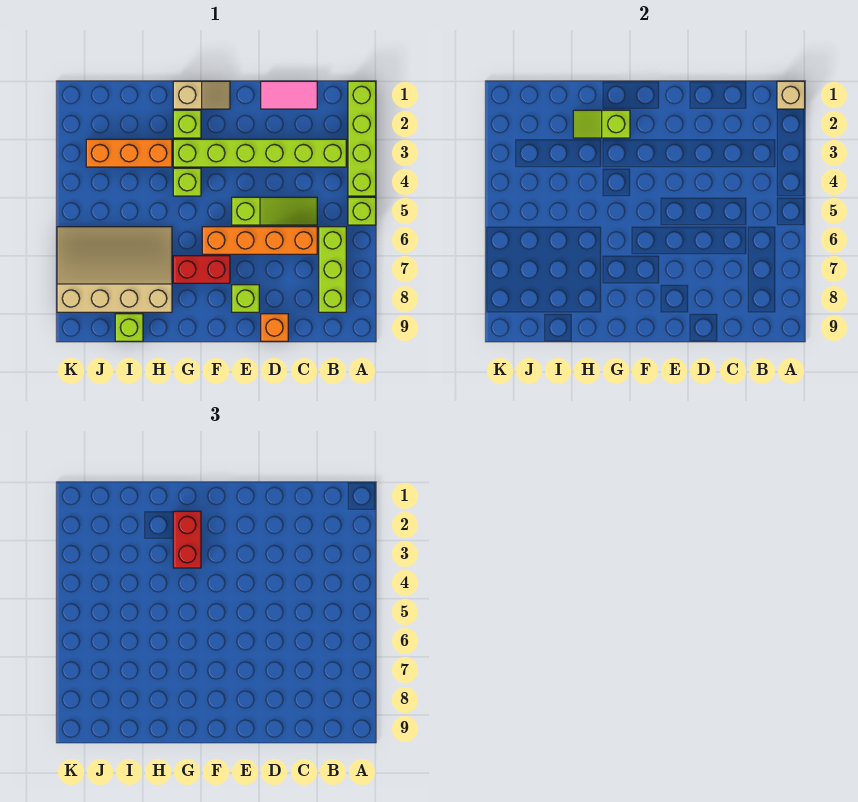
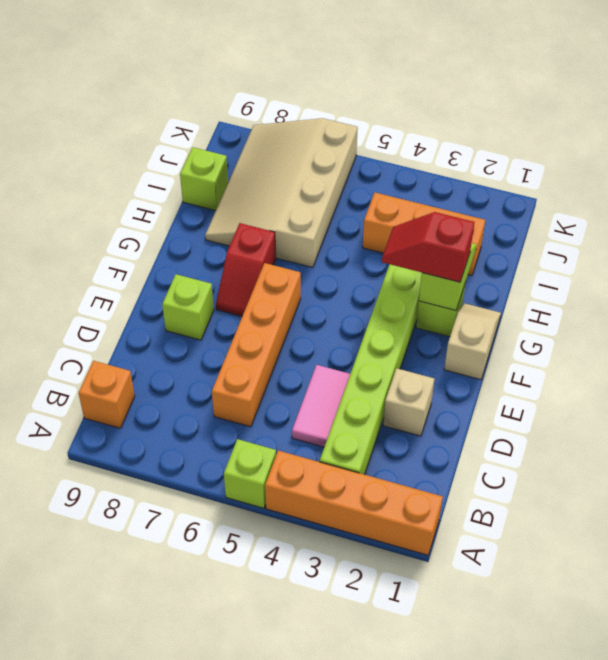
lime brick A1:A4 level 1 -> orange brick A1:A4 level 1
tan brick A1 level 2 -> tan brick D2 level 1
lime brick B6:B8 level 1 -> none
pink tile C1:D1 level 1 -> pink tile C4:D4 level 1
lime slope C5:E5 level 1 top E -> none
orange brick D9 level 1 -> orange brick B9 level 1
tan slope F1:G1 level 1 top G -> tan slope F1:G1 level 1 top F
red brick F7:G7 level 1 -> red slope F7:G7 level 1 top G
red brick G2:G3 level 3 -> red slope G2:G3 level 3 top 2
lime brick G4 level 1 -> none
orange brick H3:J3 level 1 -> orange brick I2:I4 level 1
tan slope H6:K8 level 1 top 8 -> tan slope H6:K8 level 1 top 6

